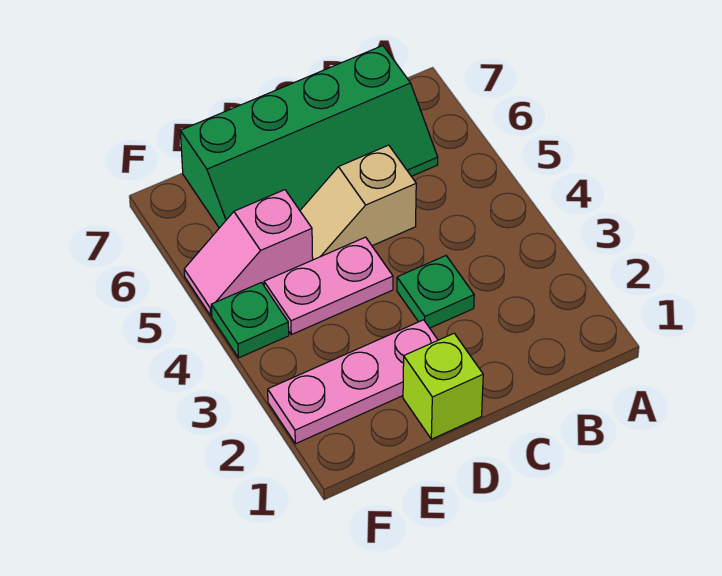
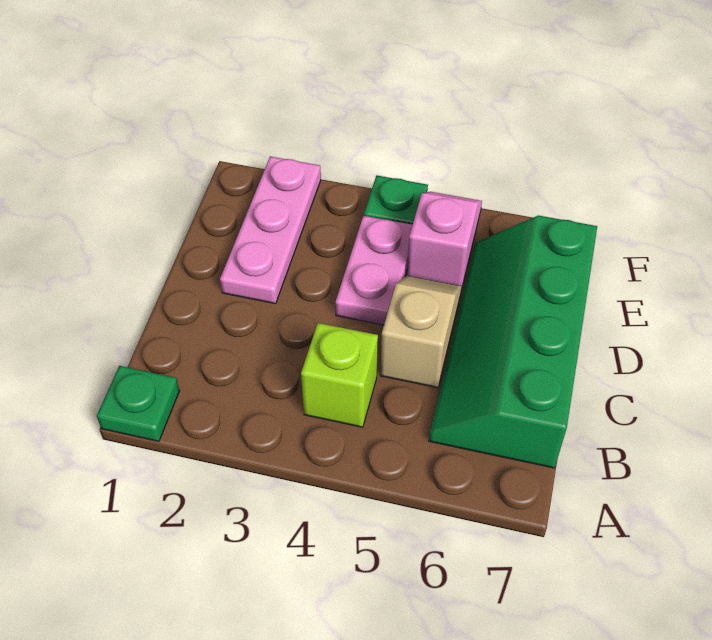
green plate C3 level 1 -> green plate A1 level 1
lime brick D1 level 1 -> lime brick B4 level 1

